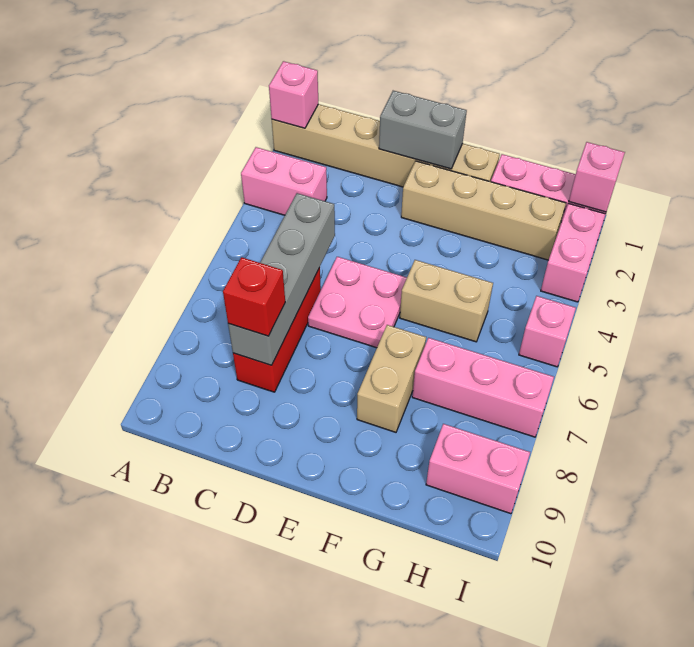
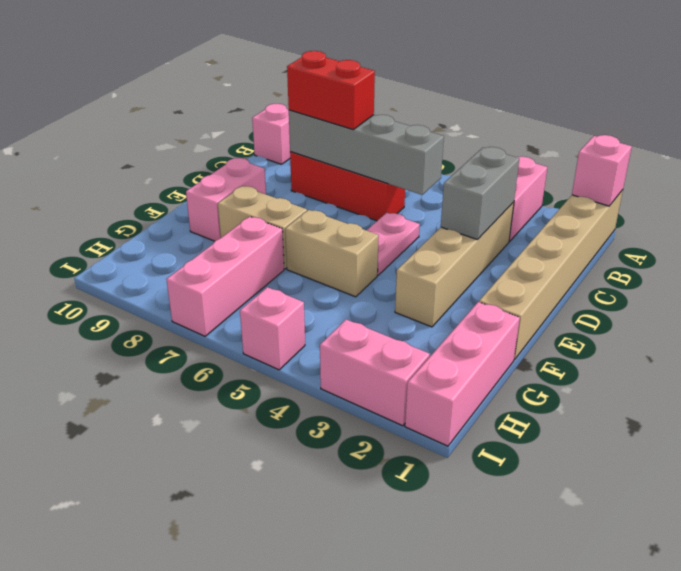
red brick C8 level 3 -> red brick C7:C8 level 3
grey brick D1:E1 level 2 -> grey brick C3:D3 level 2
pink plate D5:E6 level 1 -> pink plate D5:E5 level 1
tan brick E2:H2 level 1 -> tan brick C3:F3 level 1
tan brick F5:G5 level 1 -> tan brick F5:F6 level 1
pink brick H9:I9 level 1 -> pink brick E9:F9 level 1
pink brick I1 level 2 -> pink brick B10 level 1

